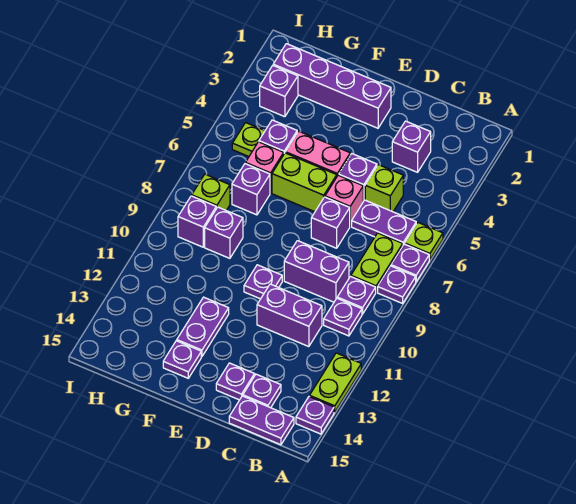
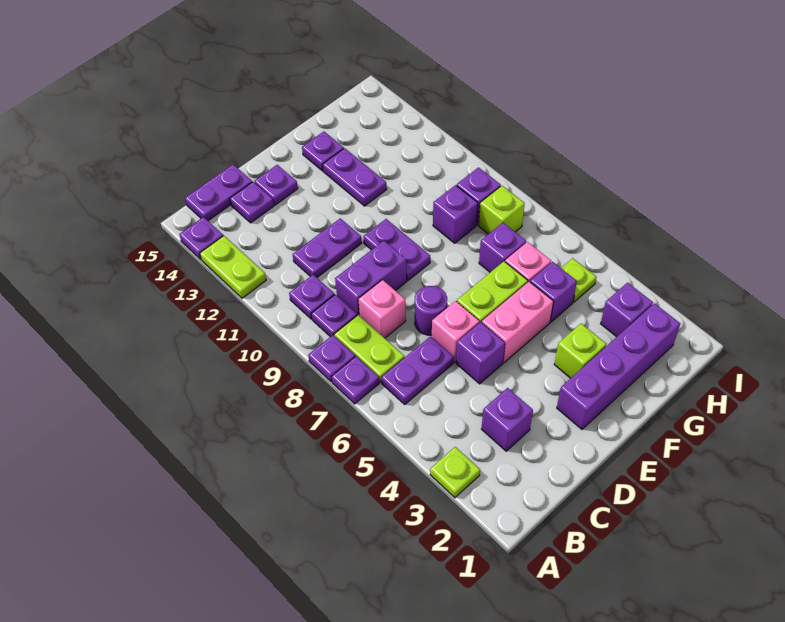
lime plate A6 level 1 -> lime plate A3 level 1
lime brick C5 level 1 -> lime brick F3 level 1
none -> pink brick C8 level 1
purple brick C11:D11 level 1 -> purple plate C11:D11 level 1
purple brick D7 level 1 -> purple round brick D7 level 1
purple plate E10 level 1 -> purple plate E9:E10 level 1

